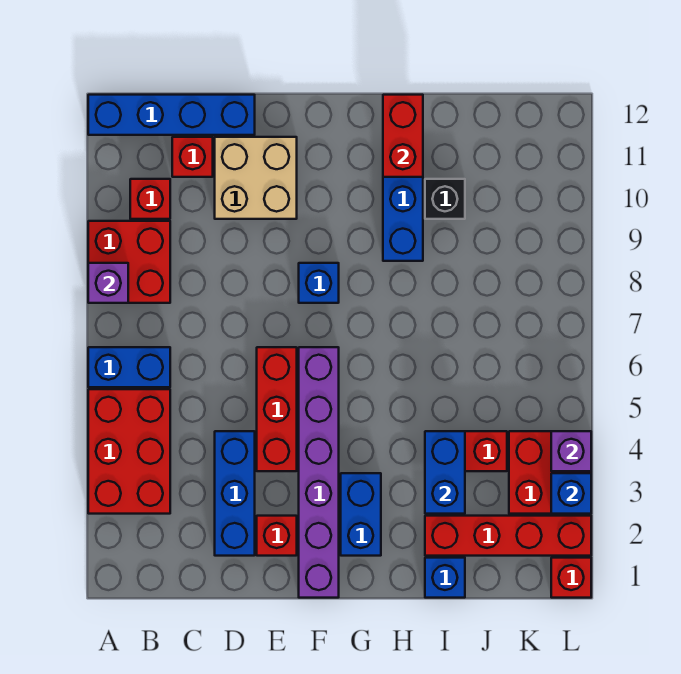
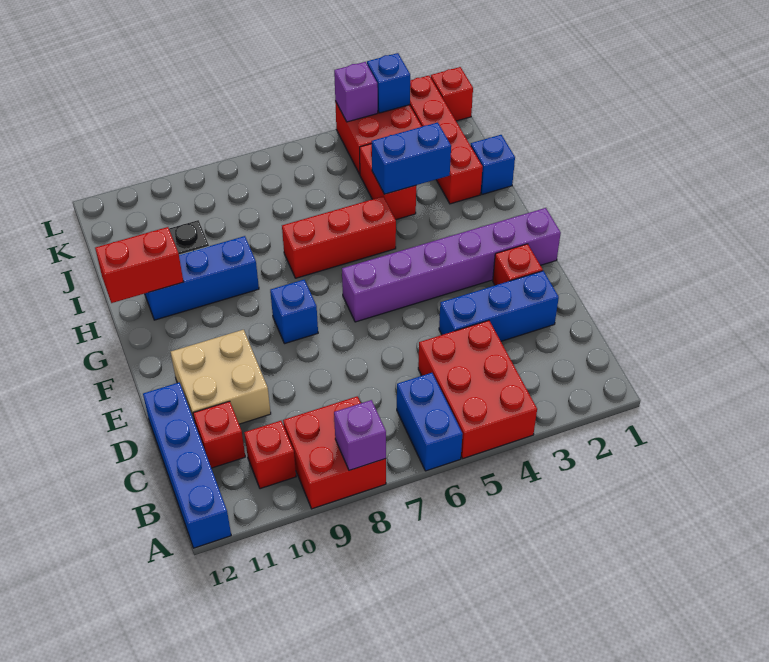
red brick A3:B5 level 1 -> red brick A4:C5 level 1
red brick E4:E6 level 1 -> red brick H5:H7 level 1
blue brick G2:G3 level 1 -> none

